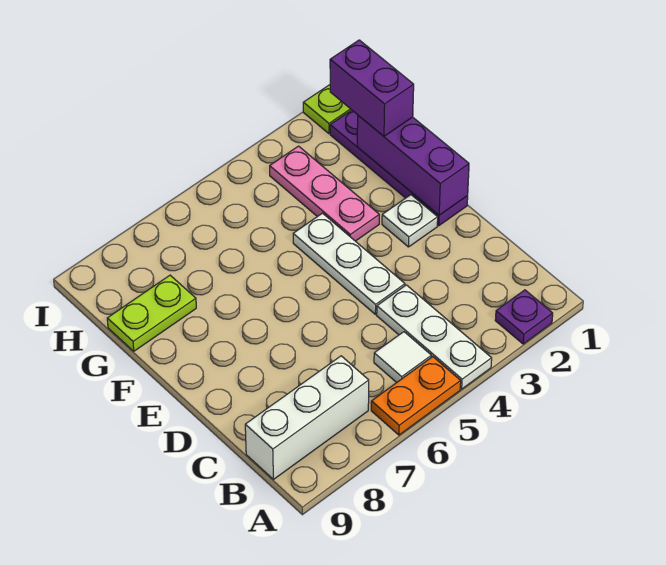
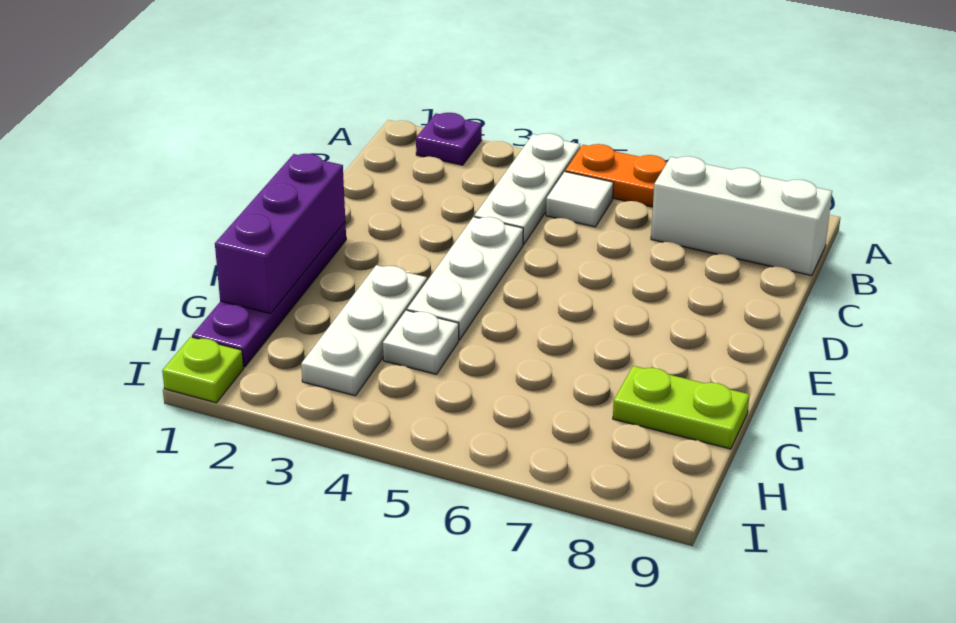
white plate E2 level 1 -> white plate G4 level 1
pink plate F3:H3 level 1 -> white plate F3:H3 level 1
purple brick G1:H1 level 3 -> none

